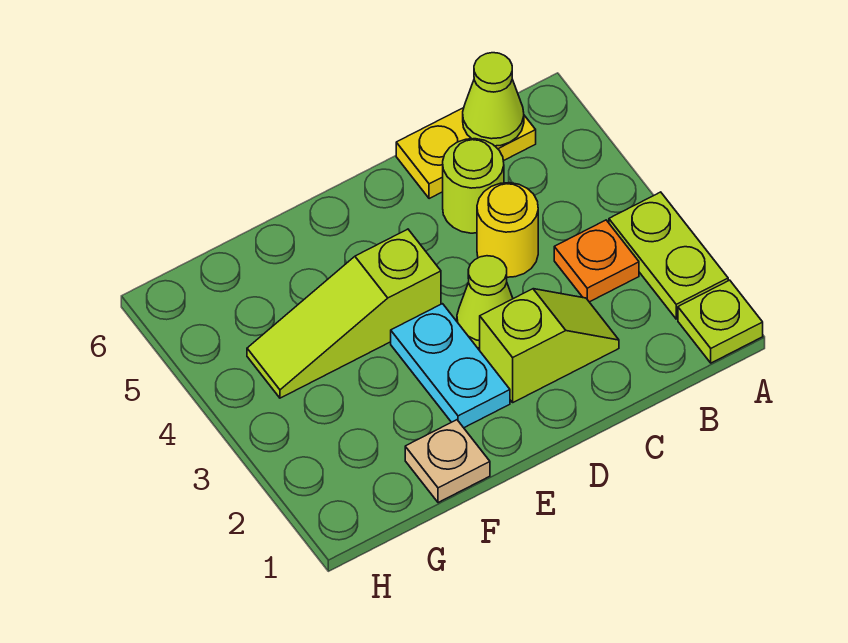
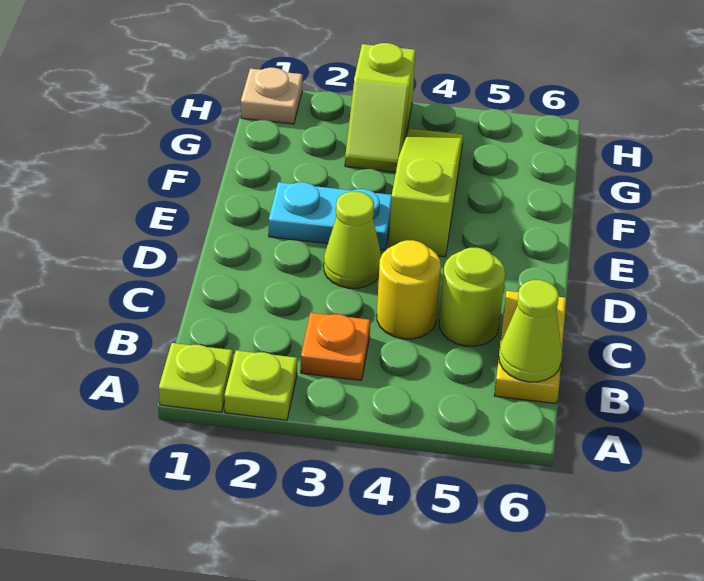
lime plate A2:A3 level 1 -> lime plate A2 level 1
lime slope C2:D2 level 1 top D -> lime slope G3:H3 level 1 top H
tan plate F1 level 1 -> tan plate H1 level 1

